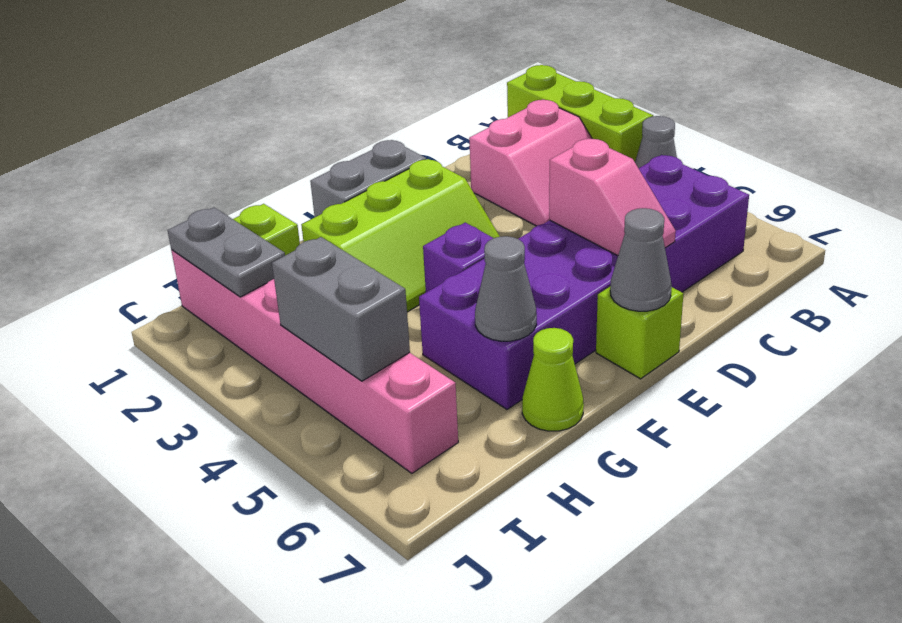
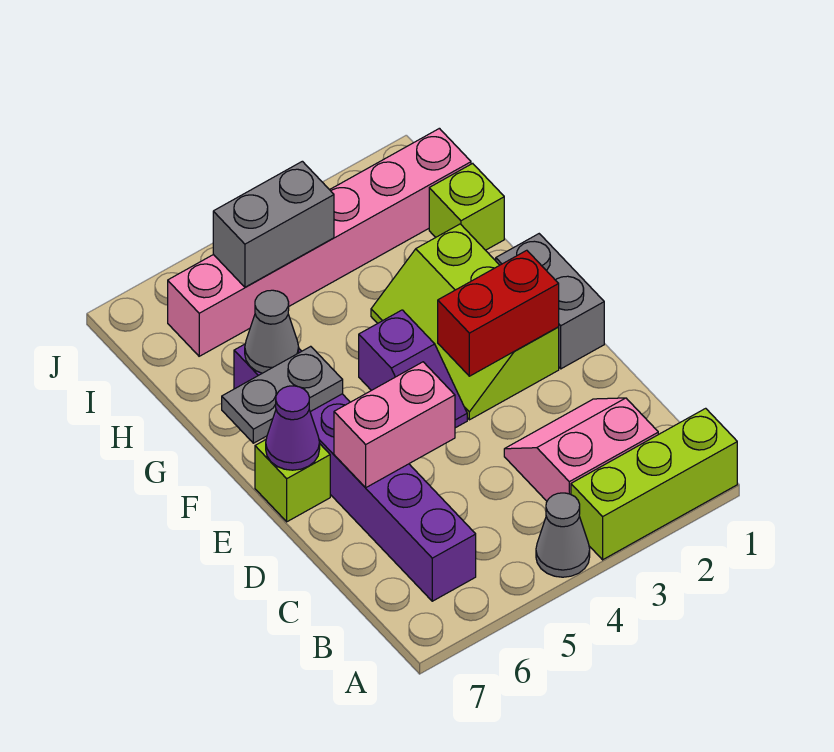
pink slope B2:C3 level 1 top 2 -> pink slope B2:C3 level 1 top B
purple brick B5:G6 level 1 -> purple brick B6:G6 level 1
pink slope D5:D6 level 2 top 5 -> pink brick D5:D6 level 2
none -> red brick E2:E3 level 2
grey cone E7 level 2 -> purple cone E7 level 2
lime cone G7 level 1 -> none
grey plate I1:I2 level 2 -> grey plate F6:F7 level 2

